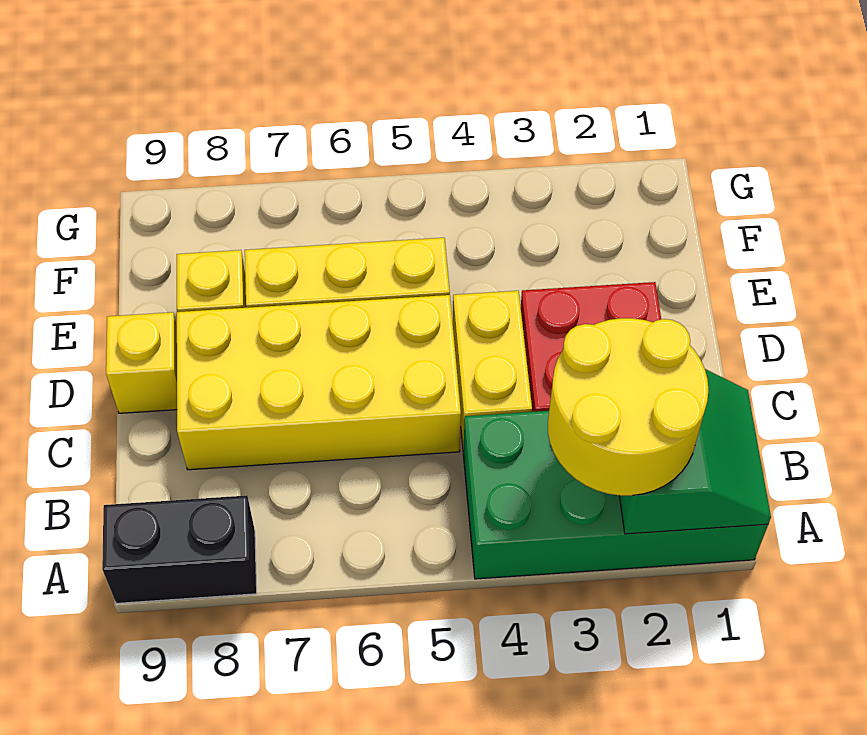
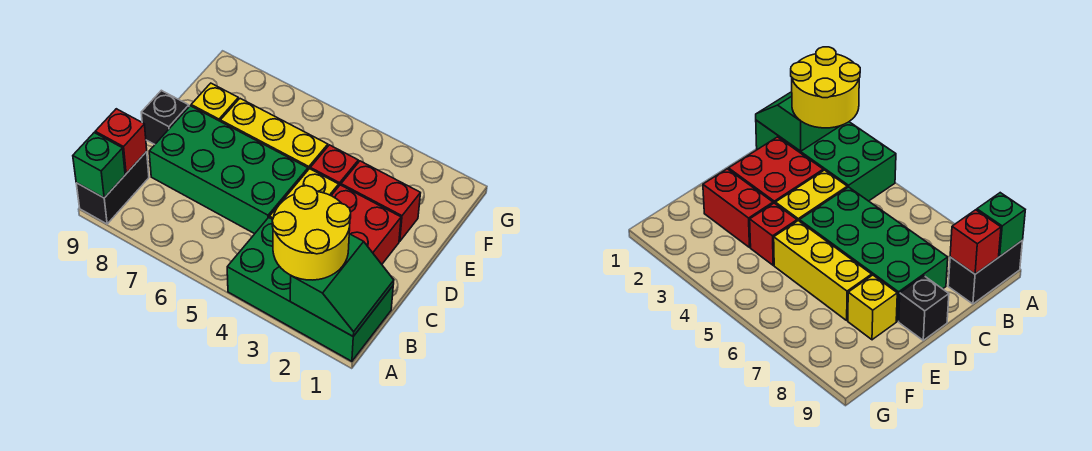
black brick A8:A9 level 1 -> black brick A9:B9 level 1
none -> green brick A9 level 2
none -> red brick B9 level 2
yellow brick C5:D8 level 1 -> green brick C5:D8 level 1
yellow brick D9 level 1 -> black brick D9 level 1
none -> red brick E2:E3 level 1
none -> red brick E4 level 1

